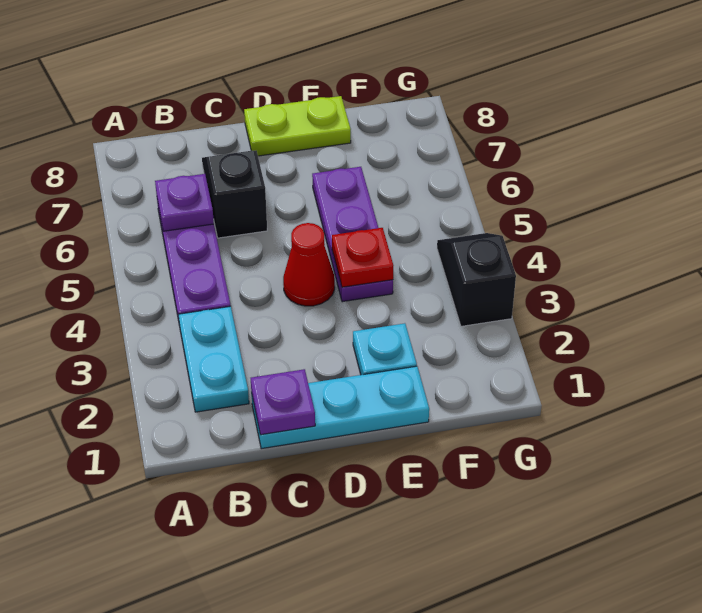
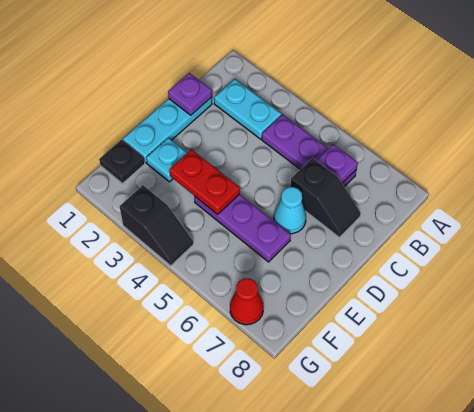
red cone D4 level 1 -> red cone G7 level 1
none -> cyan cone D6 level 1
lime plate D8:E8 level 1 -> none
red plate E4 level 2 -> red plate E3:E4 level 2
none -> black plate F1 level 1

